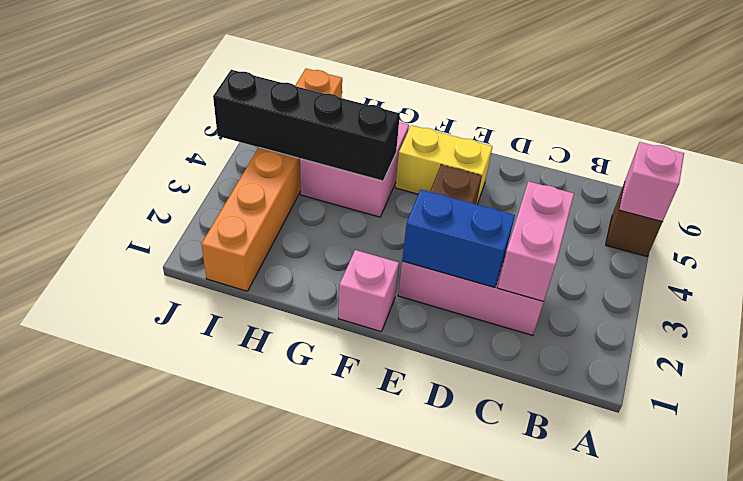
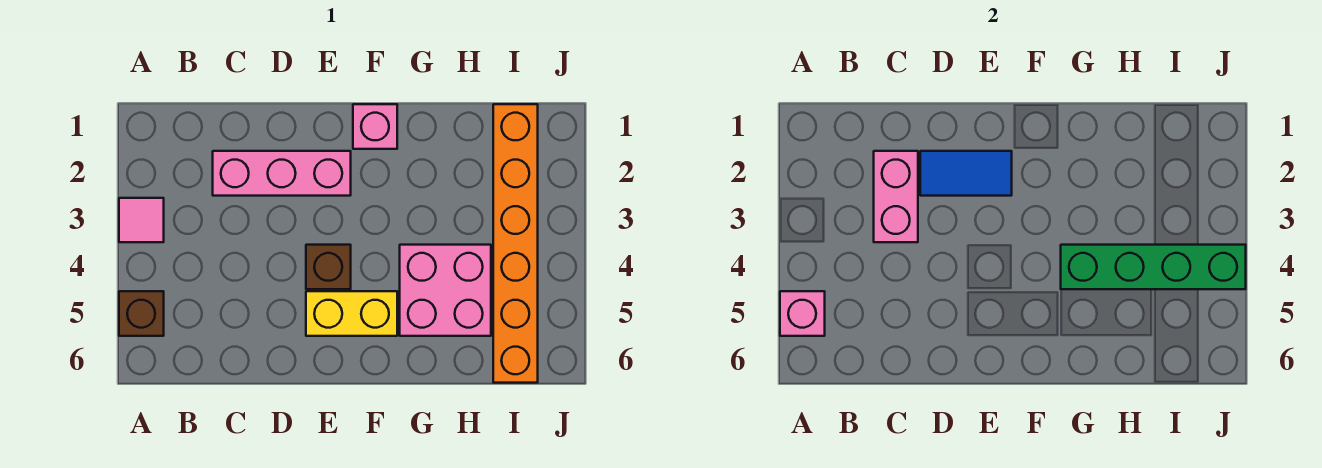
none -> pink tile A3 level 1
blue brick D2:E2 level 2 -> blue tile D2:E2 level 2
black brick G4:J4 level 2 -> green brick G4:J4 level 2

